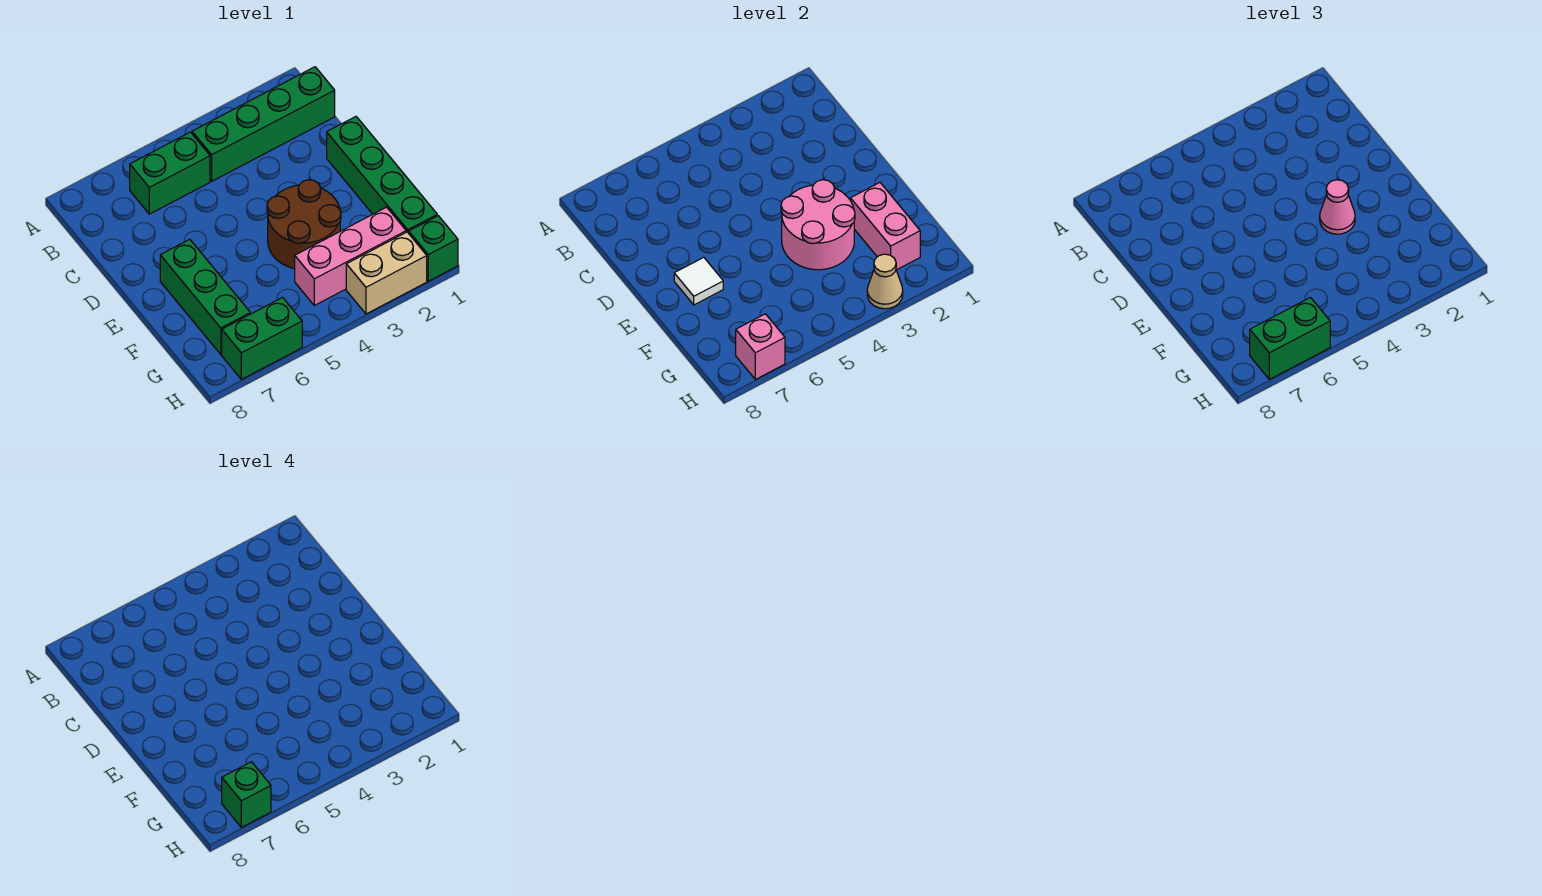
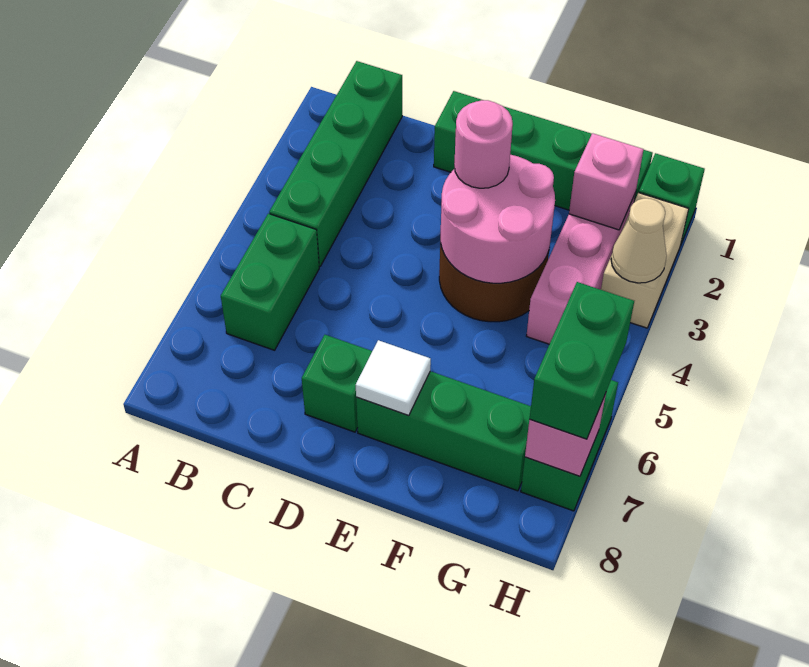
pink cone E3 level 3 -> pink round brick E3 level 3
pink brick F2:G2 level 2 -> pink brick G2 level 2
green brick H7 level 4 -> green brick D7 level 1

